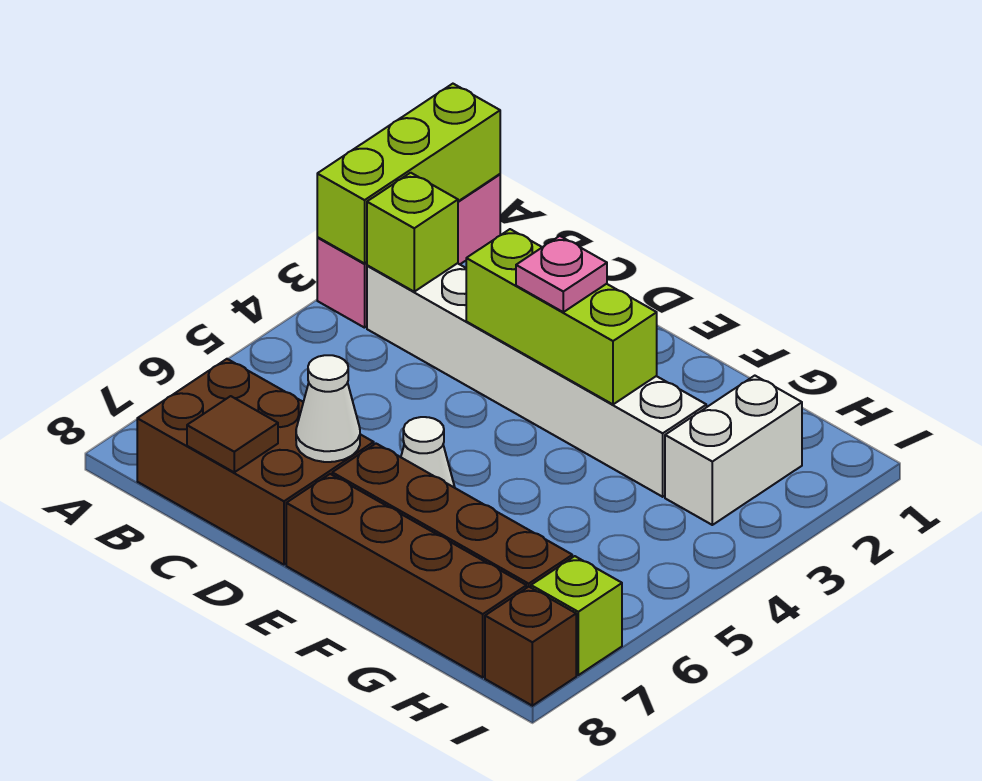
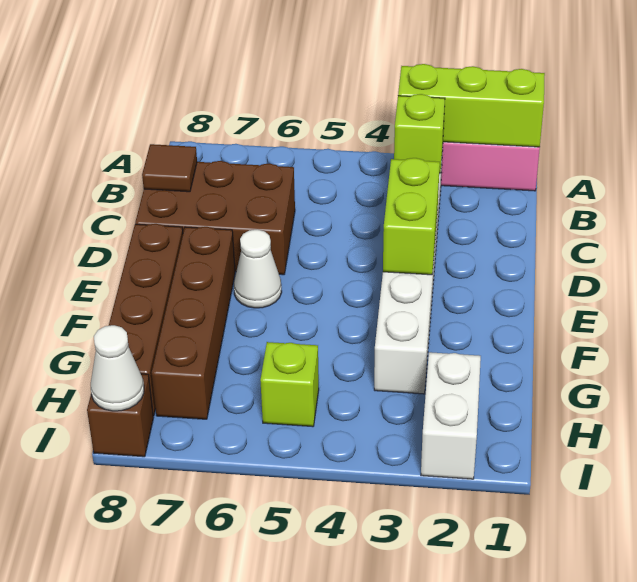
brown brick B7:D8 level 1 -> brown brick C6:D8 level 1
lime brick D3:F3 level 2 -> lime brick D3:E3 level 2
white cone D7 level 2 -> white cone I8 level 2
pink plate E3 level 3 -> none
white brick H2:H3 level 1 -> white brick H2:I2 level 1
lime brick I7 level 1 -> lime brick H5 level 1

